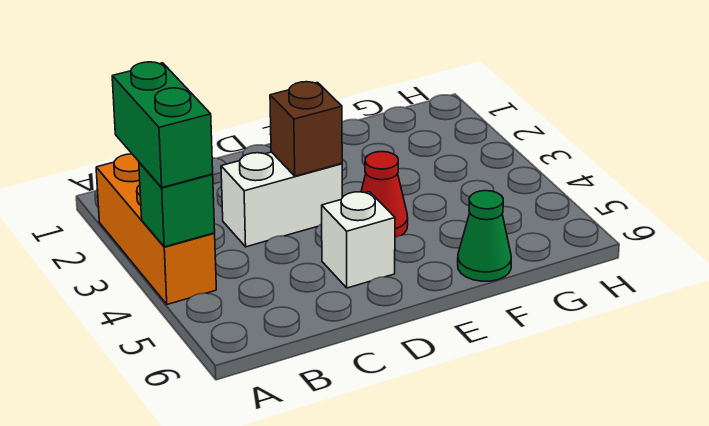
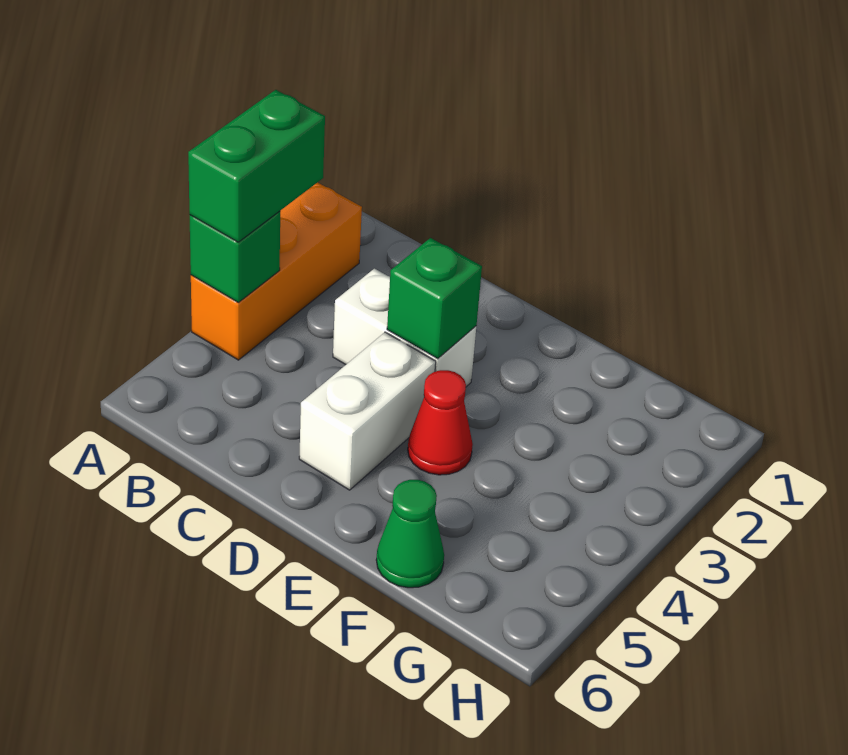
brown brick D3 level 2 -> green brick D3 level 2
white brick D5 level 1 -> white brick D4:D5 level 1

